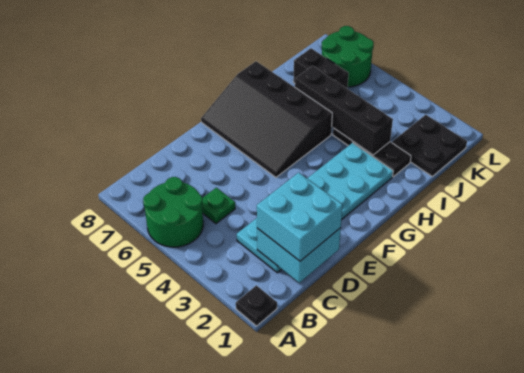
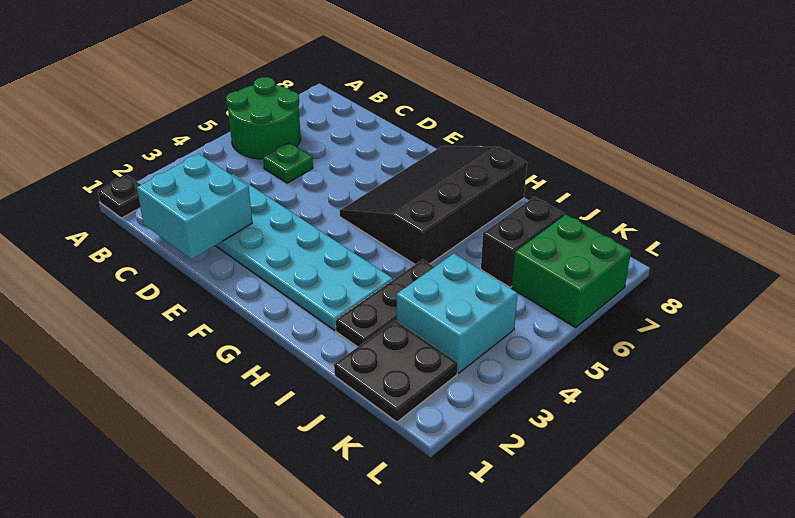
cyan brick C1:D2 level 3 -> cyan brick J3:K4 level 1
black brick I3:I6 level 2 -> none
green round brick K6:L7 level 1 -> green brick K6:L7 level 1

